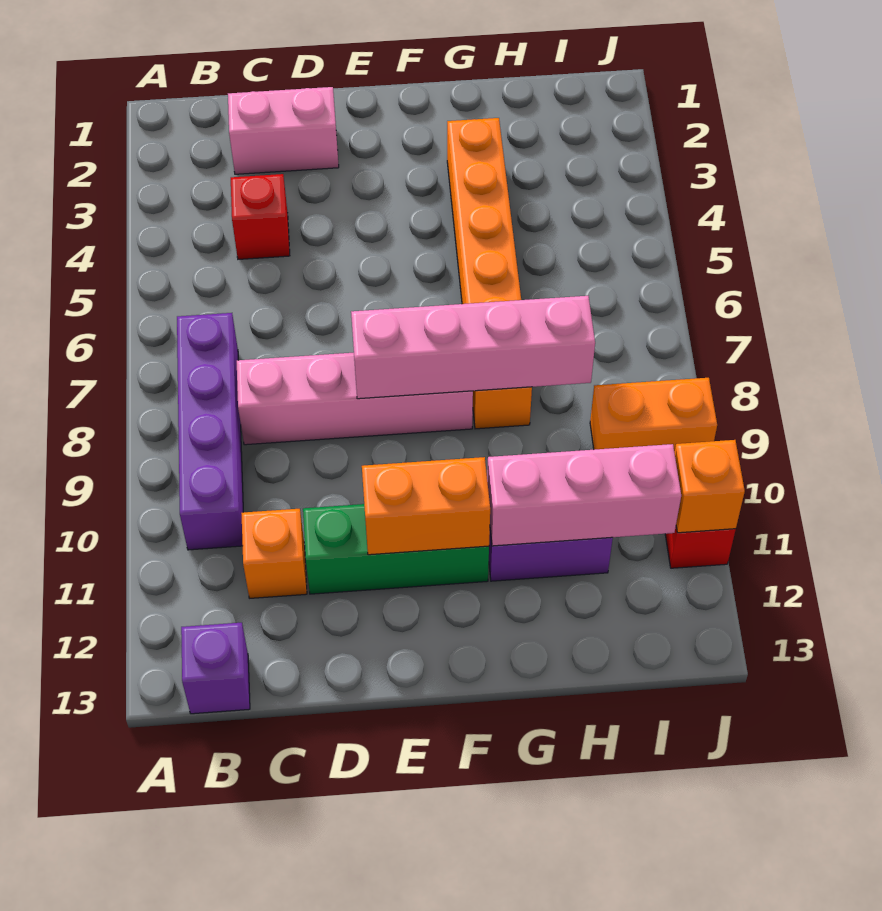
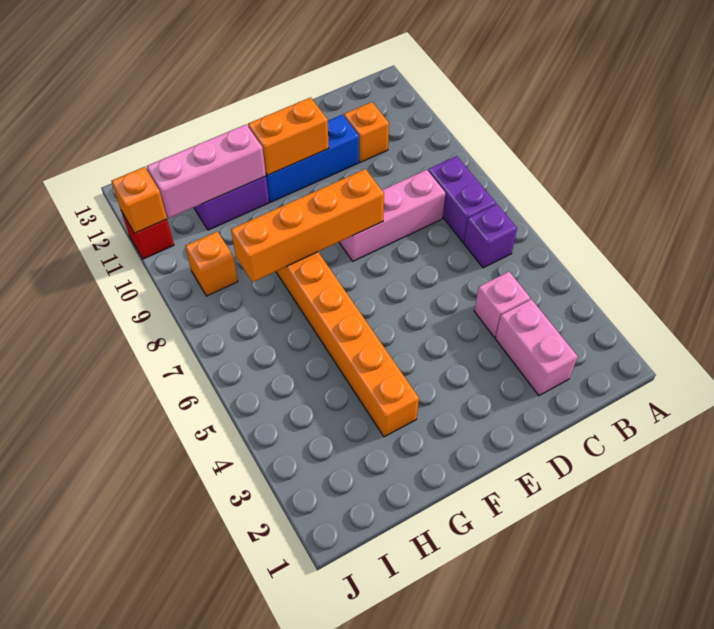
purple brick B7:B10 level 1 -> purple brick B7:B8 level 1
purple brick B13 level 1 -> purple brick B6 level 1
pink brick C2:D2 level 1 -> pink brick C2:C3 level 1
red brick C4 level 1 -> pink brick C4 level 1
pink brick C8:F8 level 1 -> pink brick C8:E8 level 1
green brick D11:F11 level 1 -> blue brick D11:F11 level 1
pink brick E8:H8 level 2 -> orange brick E8:H8 level 2
orange brick I9:J9 level 1 -> orange brick I9 level 1

